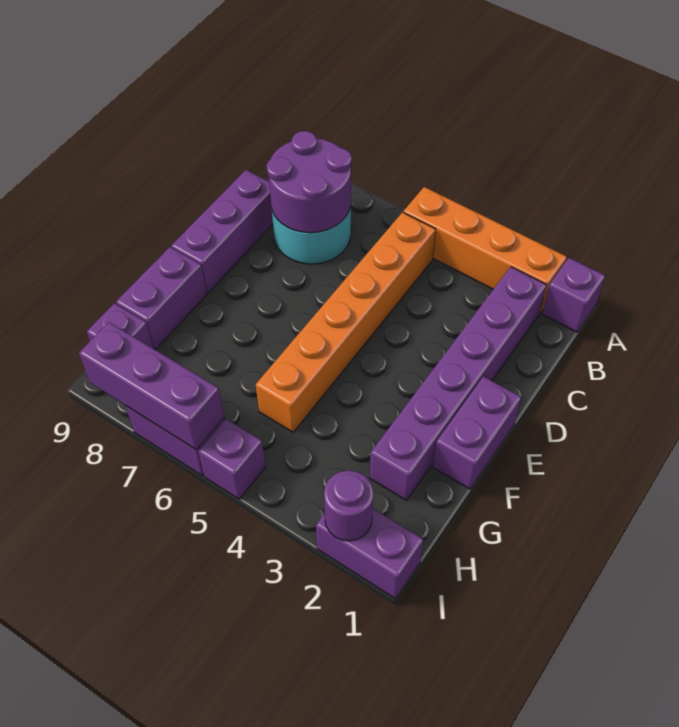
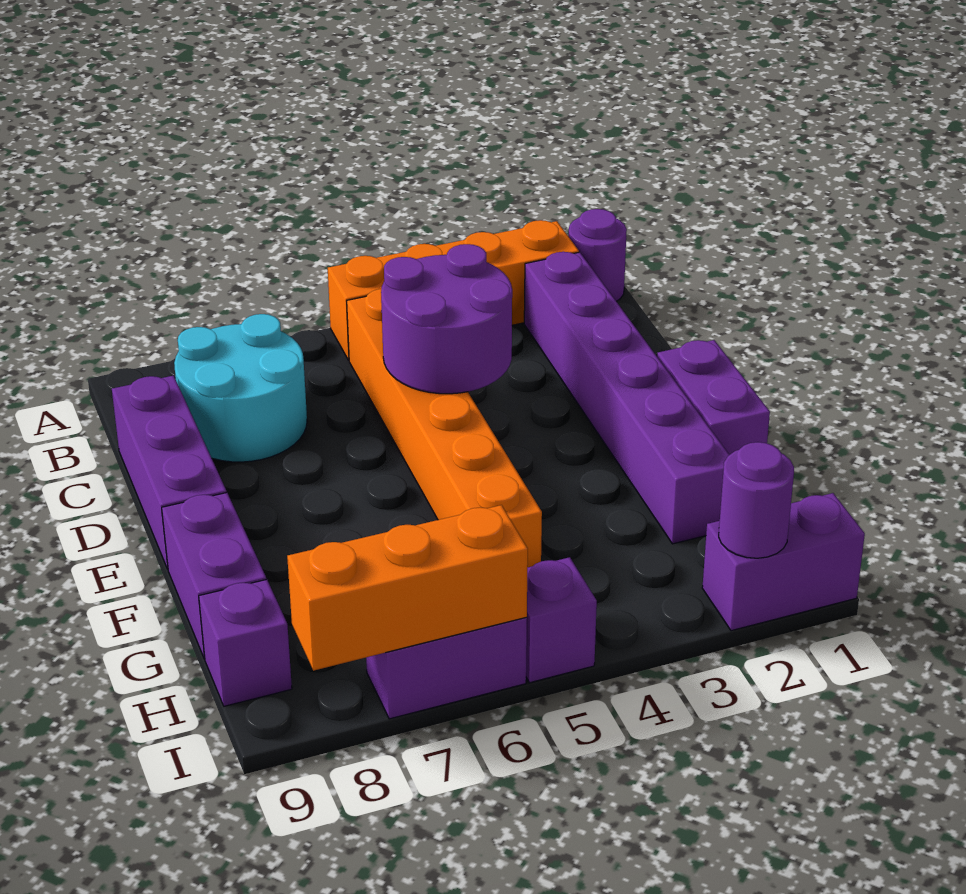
purple brick A1 level 1 -> purple round brick A1 level 1
purple round brick B7:C8 level 2 -> purple round brick C4:D5 level 2
purple brick I6:I8 level 2 -> orange brick I6:I8 level 2

